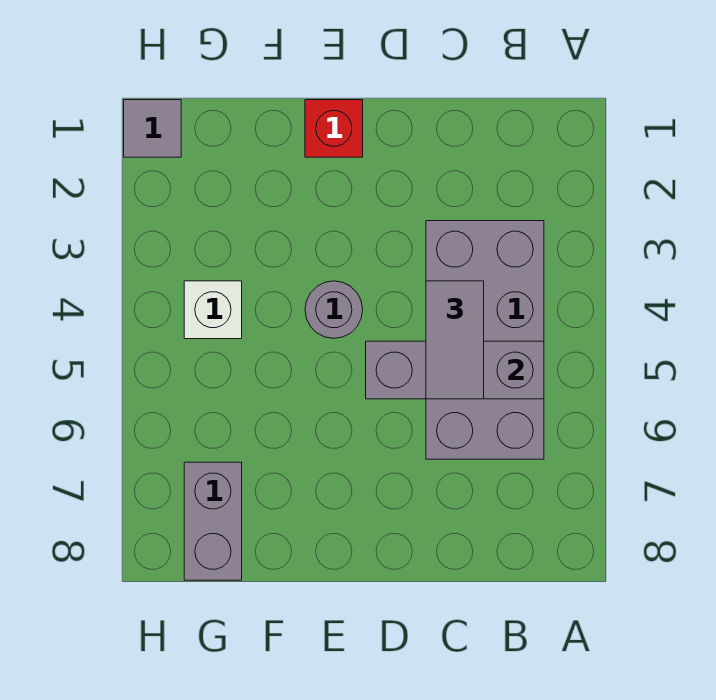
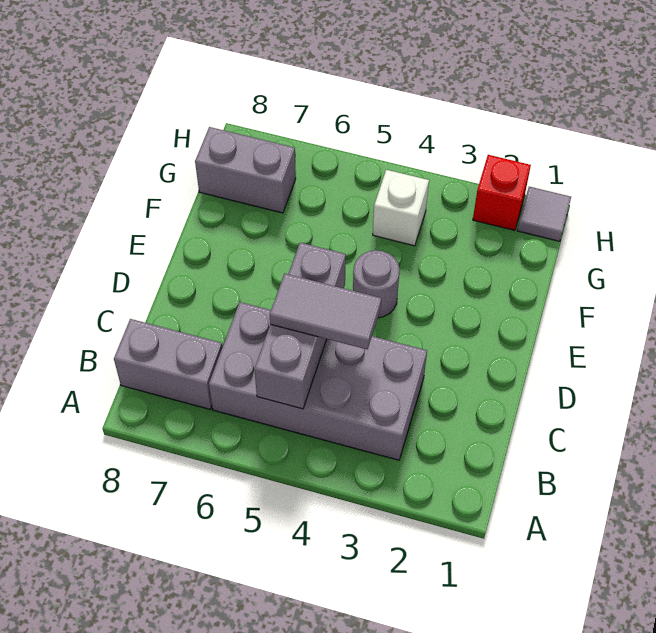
none -> grey brick B7:B8 level 1
red brick E1 level 1 -> red brick H2 level 1

